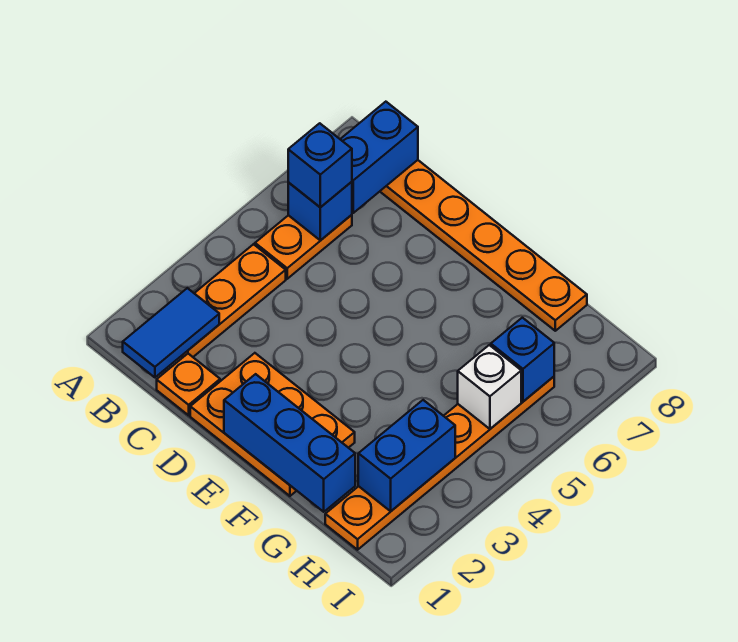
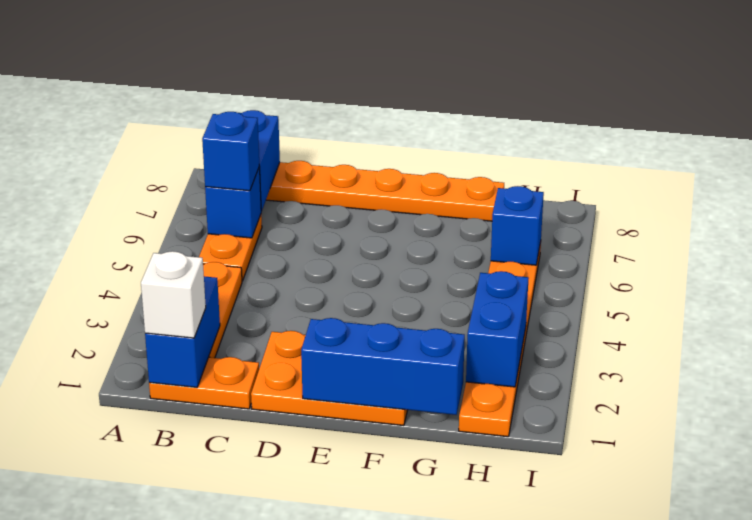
blue tile B1:B2 level 2 -> blue brick B1:B2 level 2
orange plate C1 level 1 -> orange plate B1:C1 level 1
white brick H5 level 2 -> white brick B1 level 3

